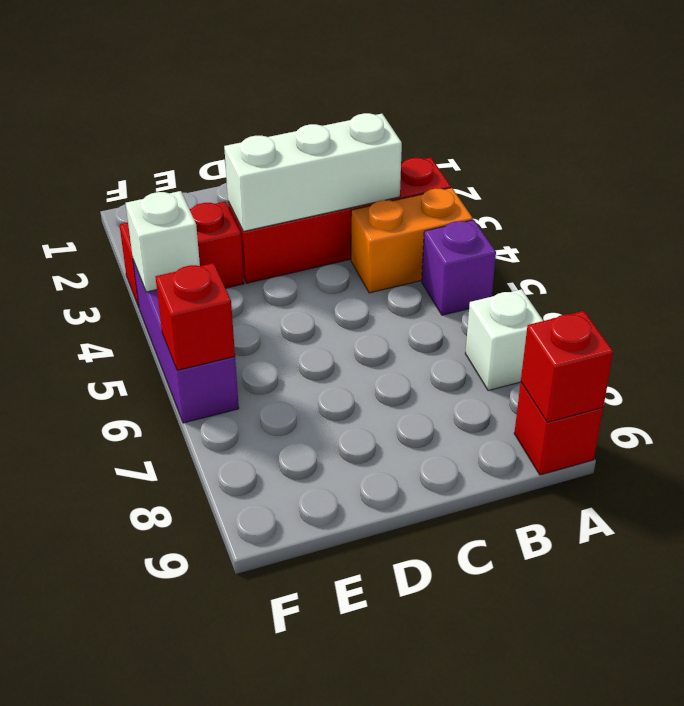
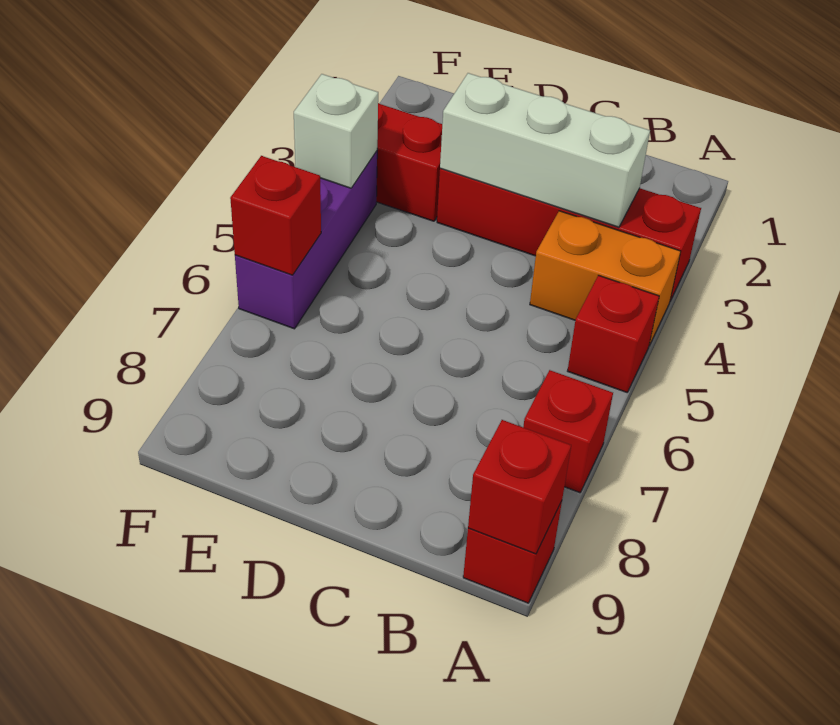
purple brick A5 level 1 -> red brick A5 level 1
white brick A7 level 1 -> red brick A7 level 1

